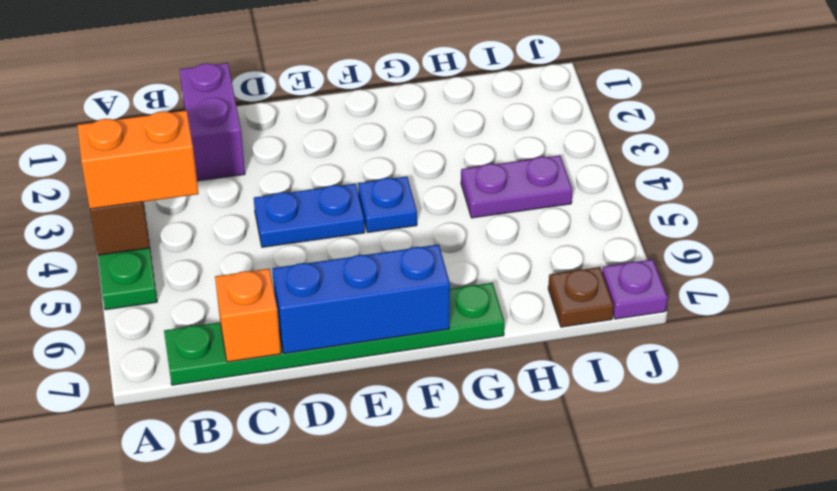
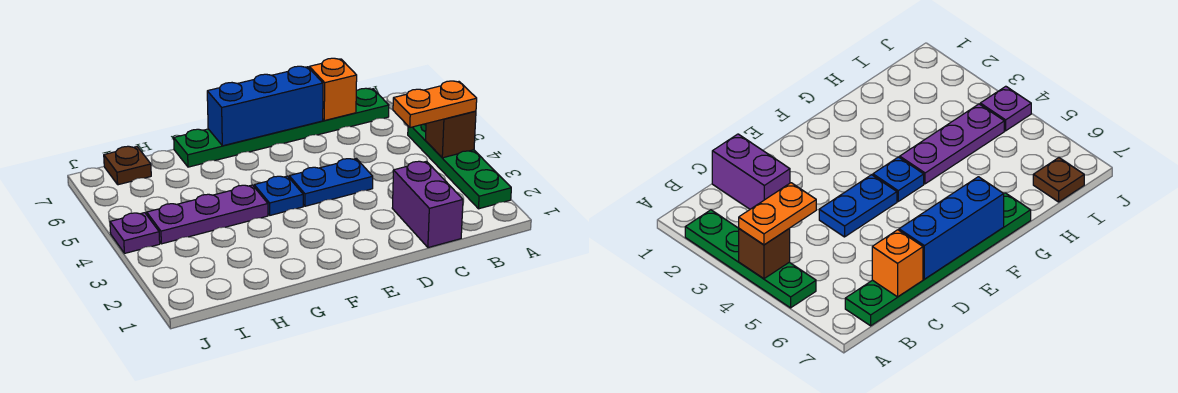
orange brick A4:B4 level 3 -> orange plate A4:B4 level 3
purple plate H4:I4 level 1 -> purple plate G4:I4 level 1
purple plate J7 level 1 -> purple plate J4 level 1

